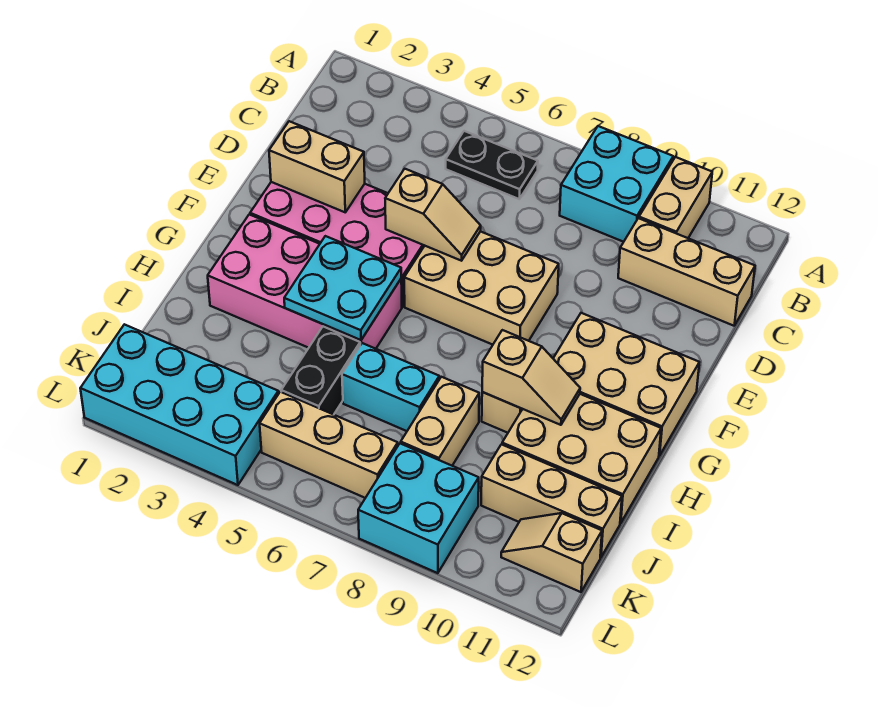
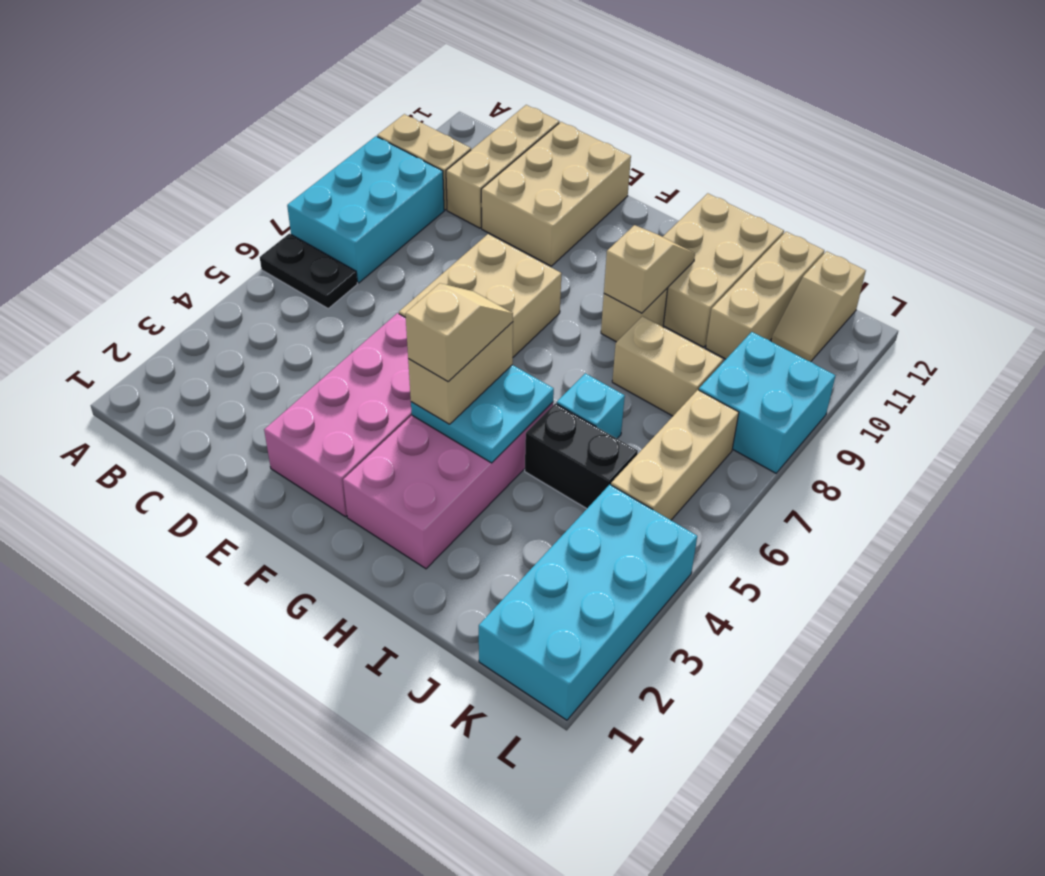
cyan brick A8:B9 level 1 -> cyan brick A7:B9 level 1
black plate B5:B6 level 1 -> black plate A6:B6 level 1
tan brick E2:E3 level 2 -> tan brick G4:G5 level 3
tan slope E5:E6 level 2 top 5 -> tan slope G4:G5 level 4 top 4
tan brick F10:G12 level 1 -> tan brick D10:E12 level 1
cyan brick I6:I7 level 1 -> cyan brick I6 level 1

